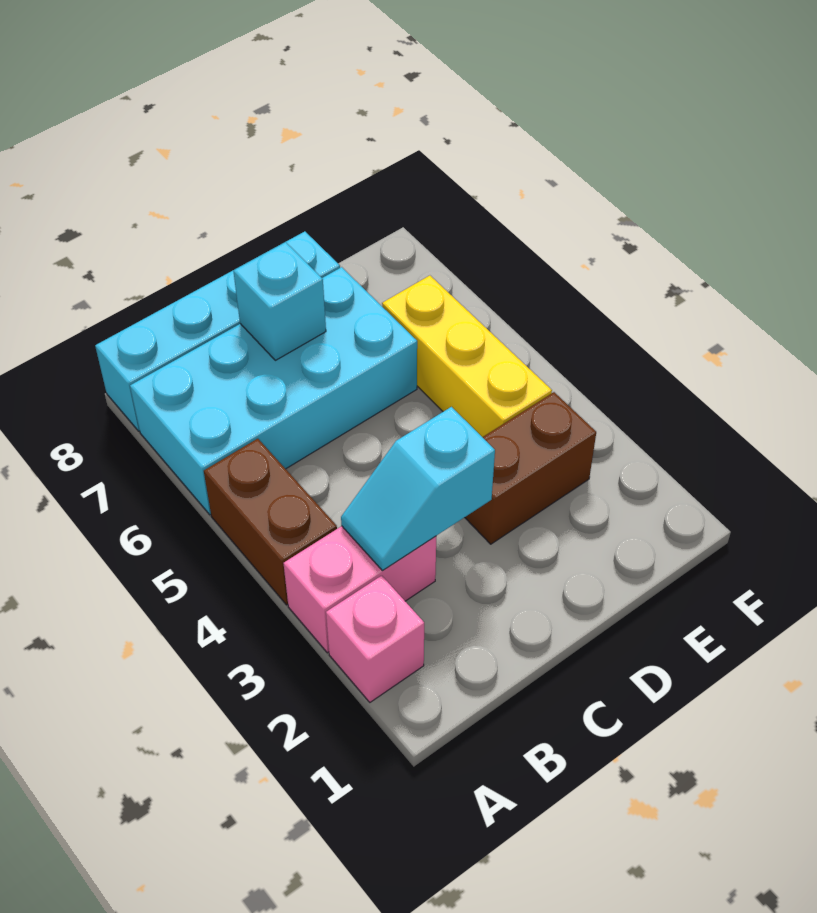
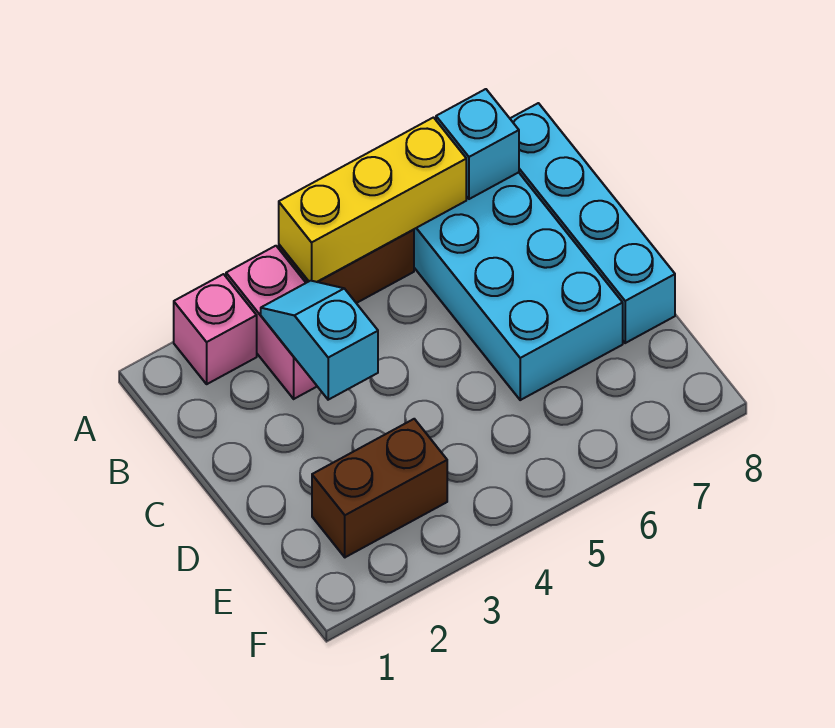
cyan brick C7 level 2 -> cyan brick A7 level 2
brown brick D3:E3 level 1 -> brown brick E2:E3 level 1
yellow brick E4:E6 level 1 -> yellow brick A4:A6 level 2

